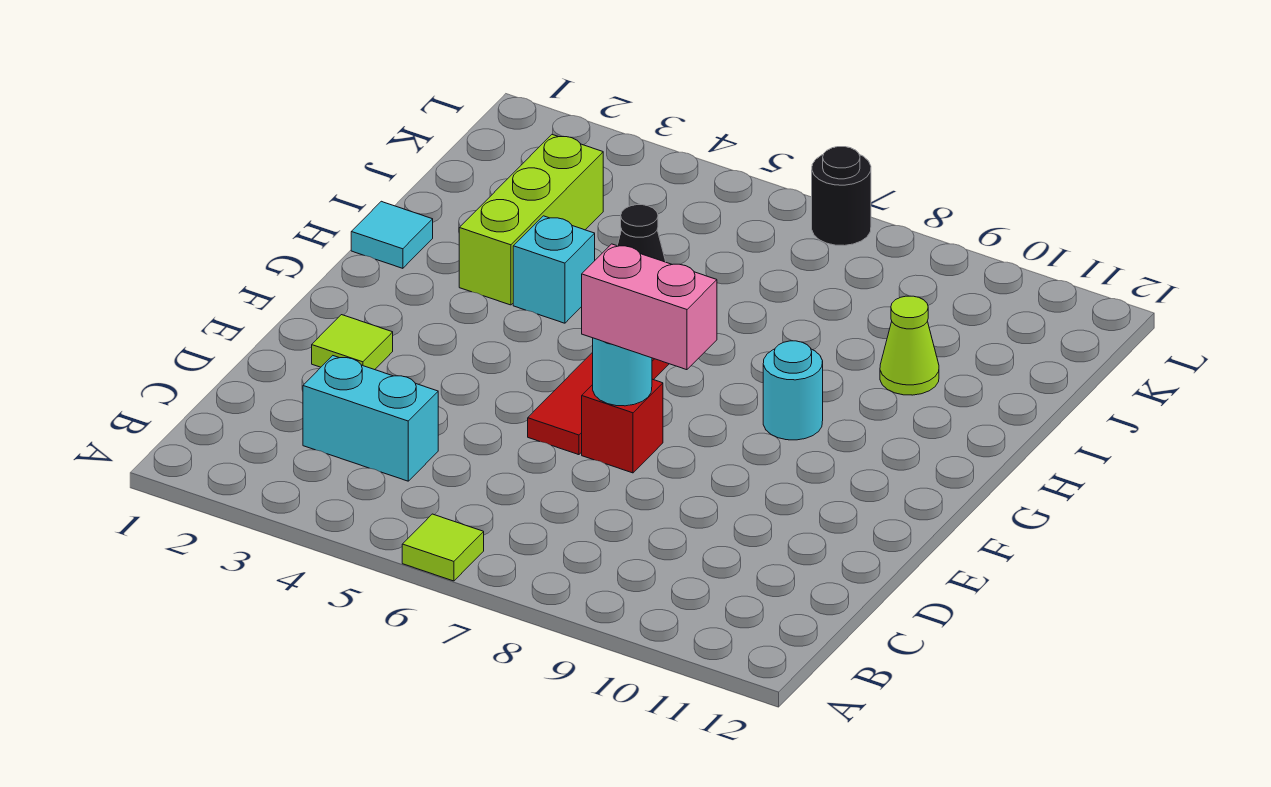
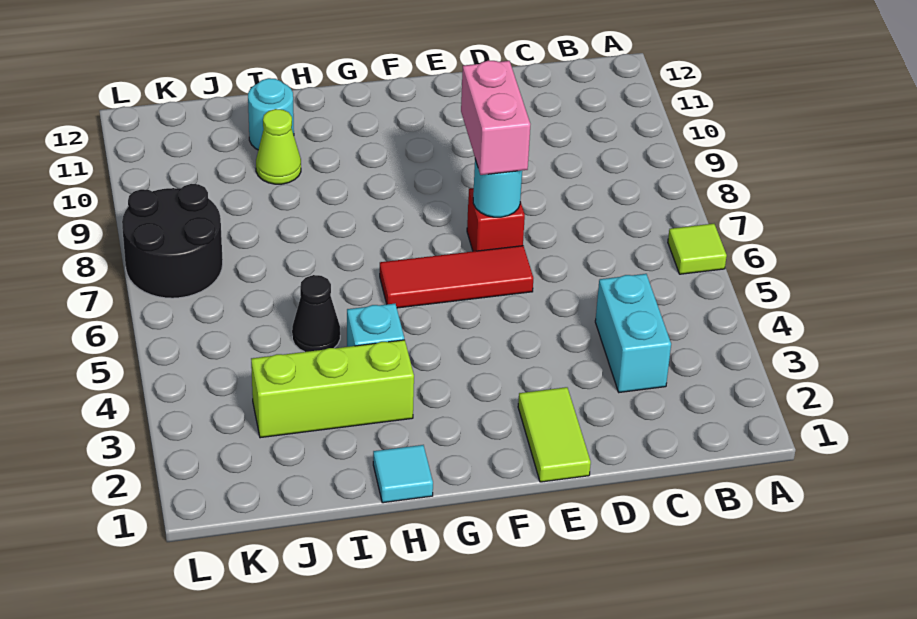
lime tile E2 level 1 -> lime tile E1:E2 level 1
cyan round brick G9 level 1 -> cyan round brick I11 level 1
black round brick L7 level 1 -> black round brick K7:L8 level 1

